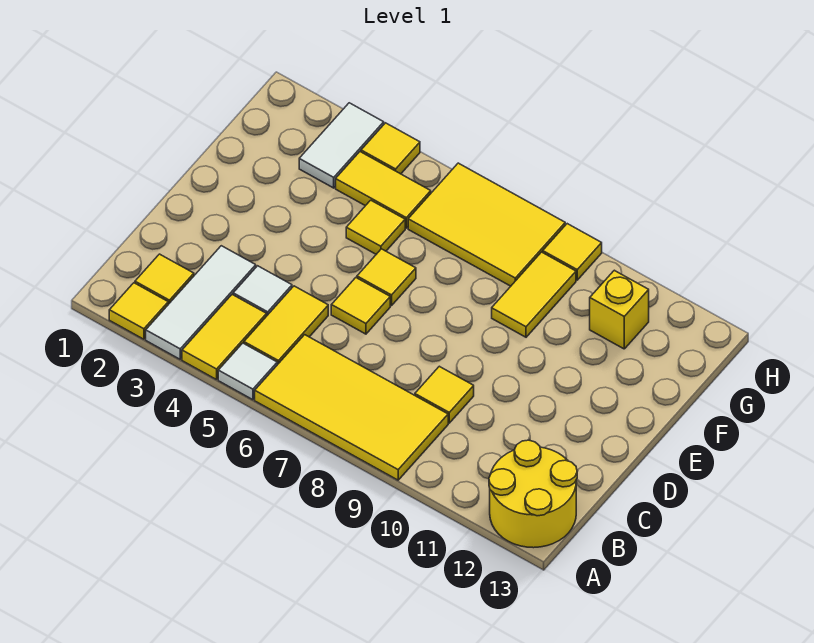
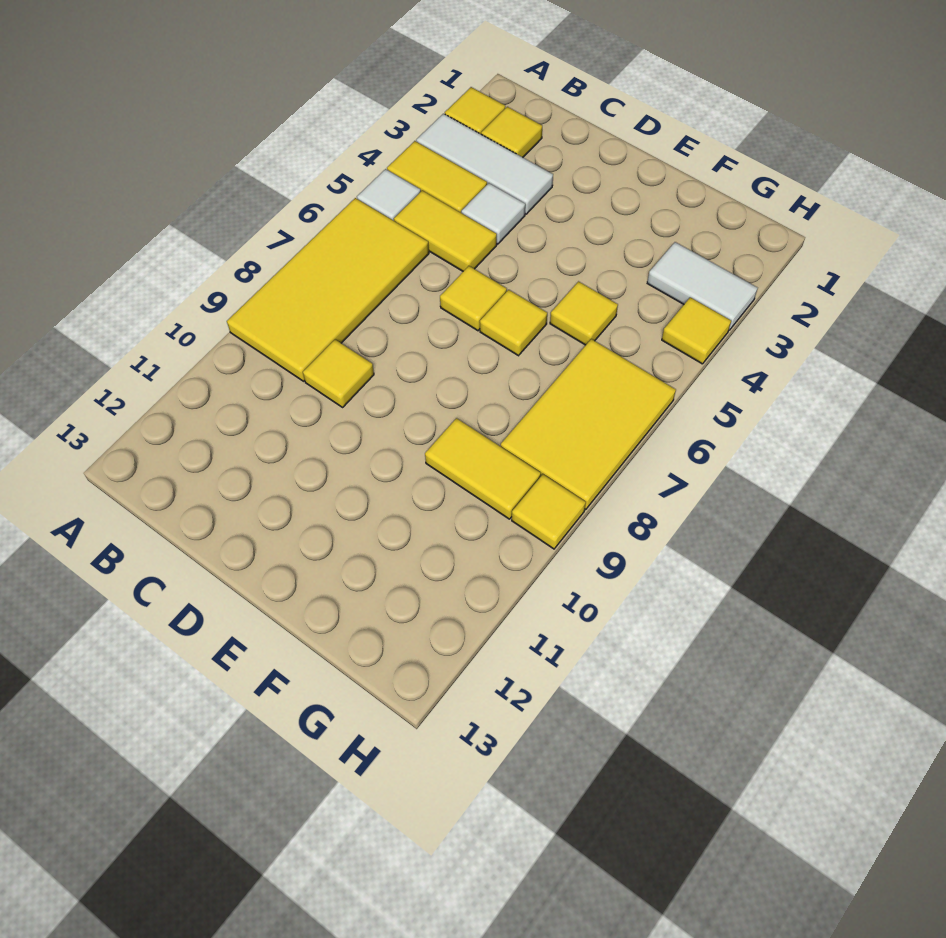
yellow round brick A12:B13 level 1 -> none
yellow tile G4:G5 level 1 -> none
yellow brick G11 level 1 -> none

